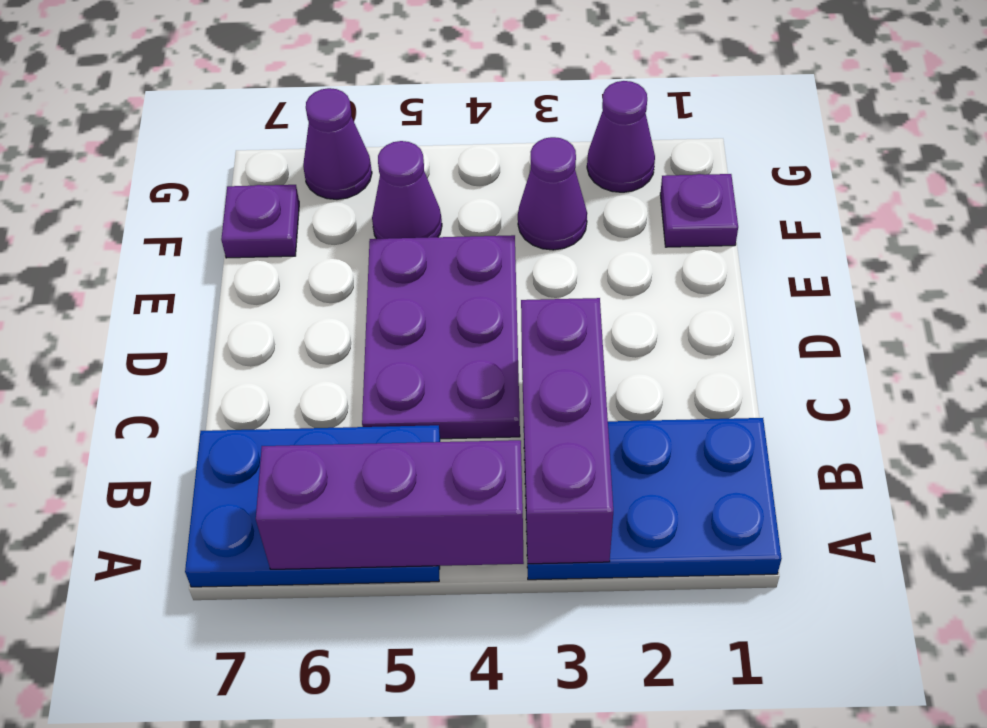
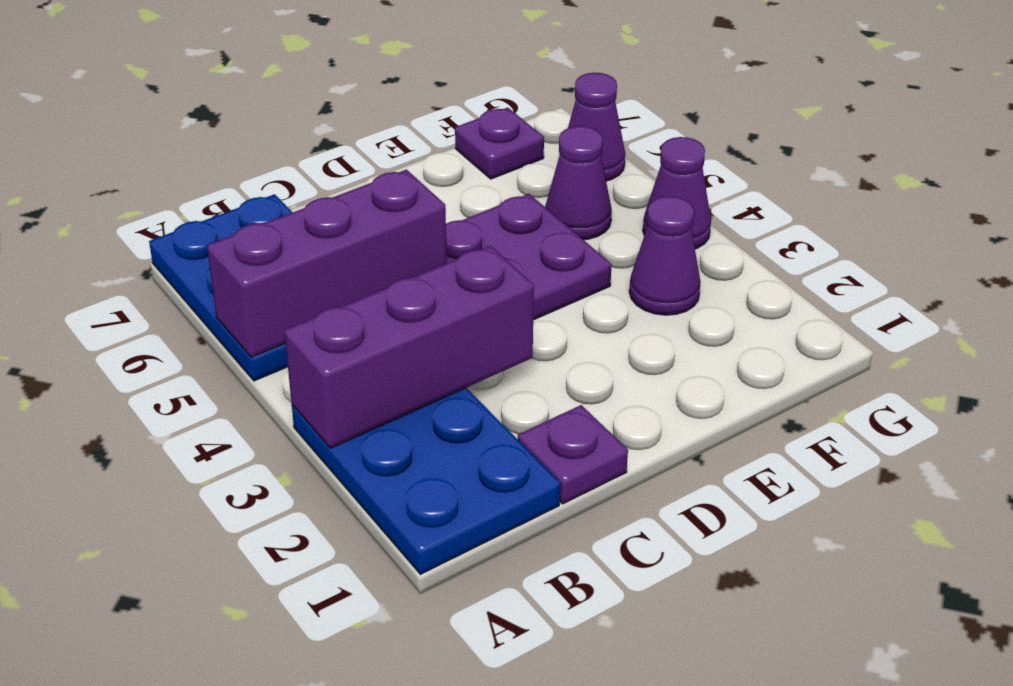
purple brick A4:A6 level 2 -> purple brick A5:C5 level 2
purple plate F1 level 1 -> purple plate C1 level 1
purple cone G2 level 1 -> purple cone G4 level 1

